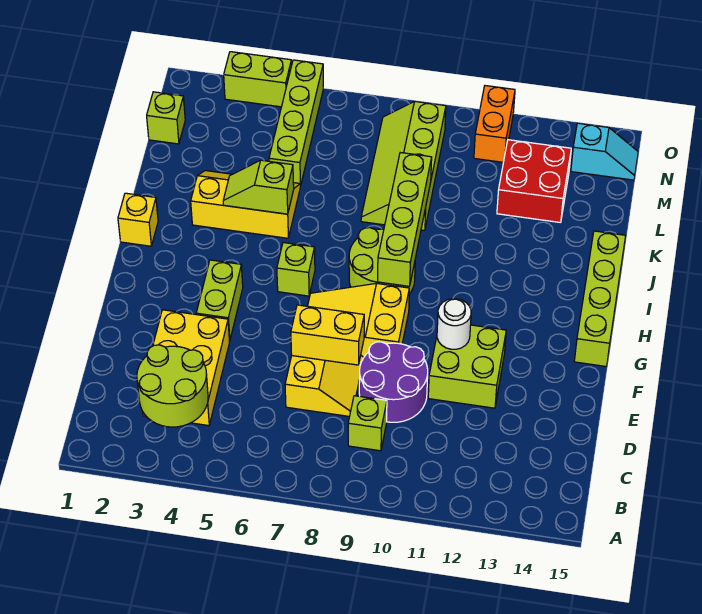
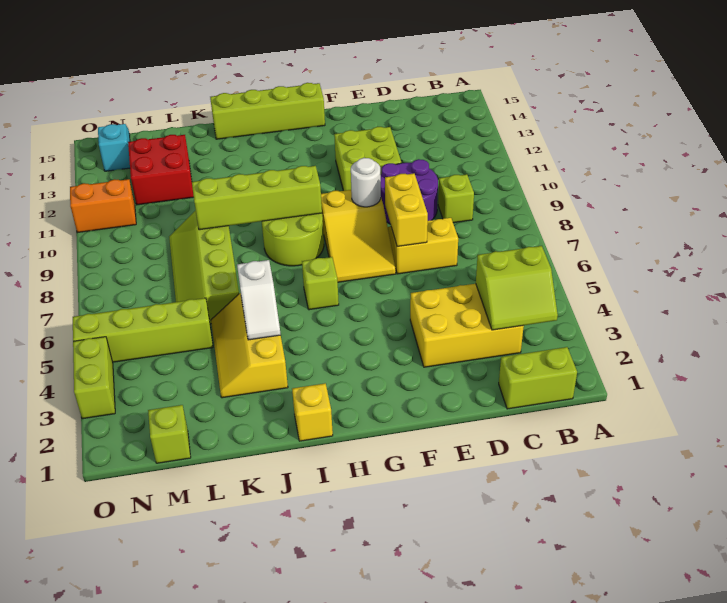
lime round brick B3:C4 level 2 -> lime slope B3:C4 level 2 top 4
lime brick F4:G4 level 1 -> lime brick B1:C1 level 1
white round brick F11 level 2 -> white round brick F9 level 2
lime slope J4:J5 level 2 top 5 -> white slope J4:J5 level 2 top 5
lime slope K8:N9 level 1 top 9 -> lime slope K6:L9 level 1 top K

